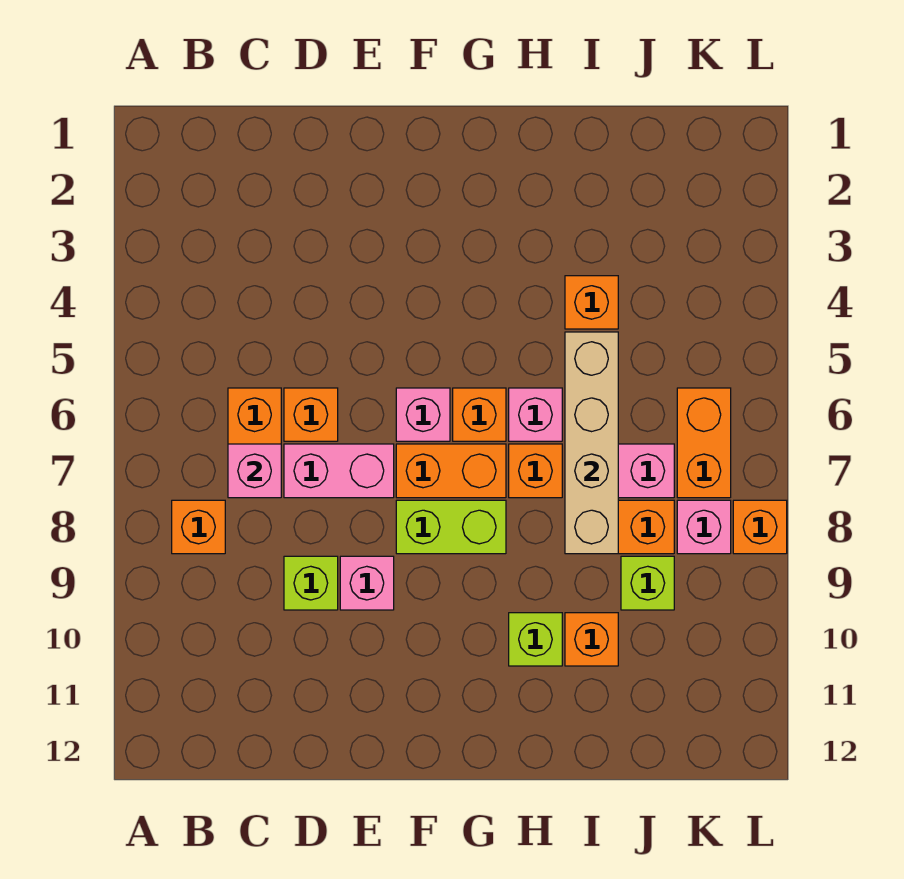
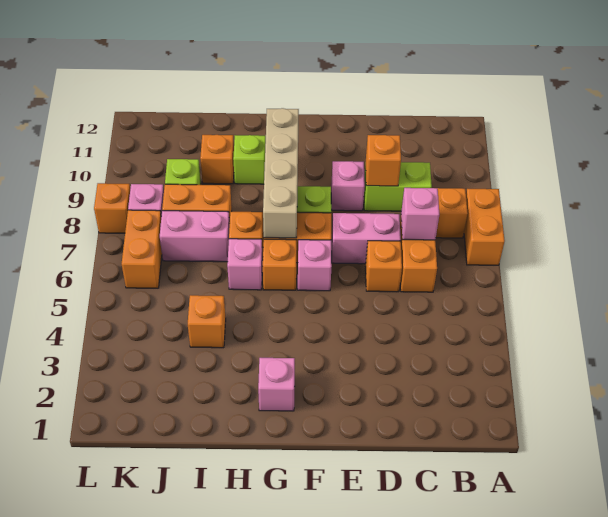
none -> orange brick A7:A8 level 1
lime brick D9 level 1 -> lime brick C9:D9 level 1
none -> orange brick D9 level 2
none -> pink brick G2 level 1
tan brick I5:I8 level 2 -> tan brick G7:G10 level 2

